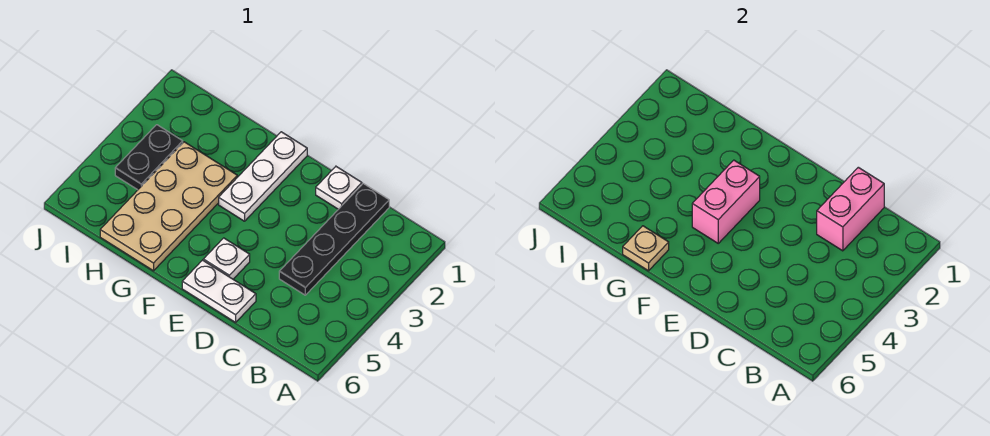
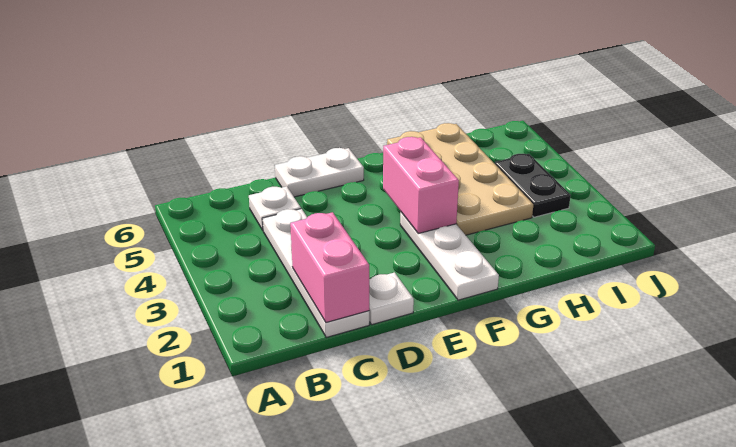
black plate C1:C4 level 1 -> white plate C1:C4 level 1
white plate E5 level 1 -> white plate C5 level 1
tan plate G6 level 2 -> none

